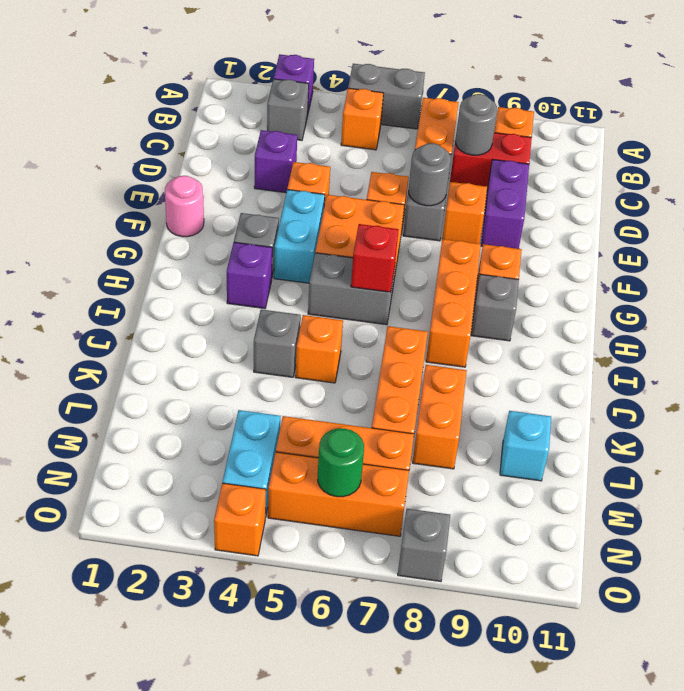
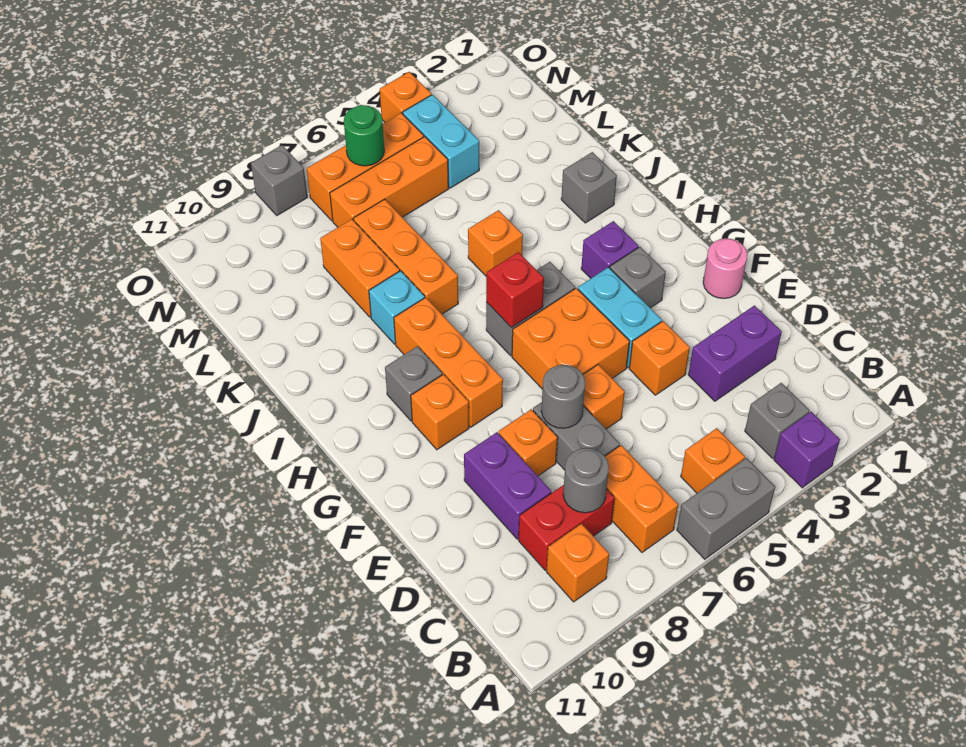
purple brick D3 level 1 -> purple brick D2:D3 level 1
grey brick J4 level 1 -> grey brick J2 level 1
cyan brick L10 level 1 -> cyan brick J8 level 1

